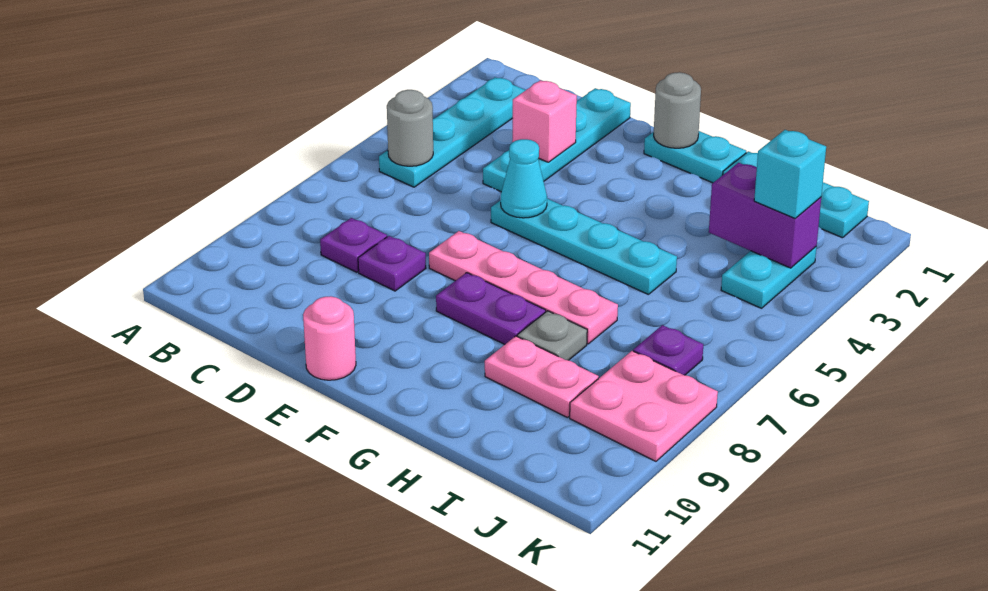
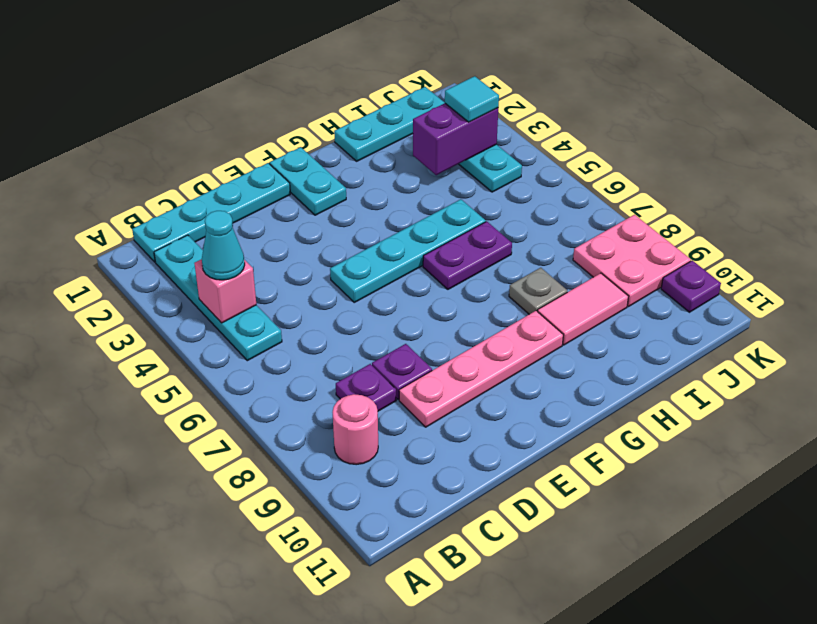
grey round brick B5 level 2 -> none
cyan plate D1:D4 level 1 -> cyan plate B1:E1 level 1
pink brick D3 level 2 -> pink brick B4 level 2
cyan cone E5 level 2 -> cyan cone B4 level 3
pink plate E7:H7 level 1 -> pink plate D9:G9 level 1
pink round brick E11 level 1 -> pink round brick B9 level 1
cyan plate F1:G1 level 1 -> cyan plate F1:F2 level 1
grey round brick F1 level 2 -> none
purple plate F8:G8 level 1 -> purple plate G6:H6 level 1
pink plate H9:I9 level 1 -> pink tile H9:I9 level 1
cyan brick J3 level 3 -> cyan tile J3 level 3
purple plate J7 level 1 -> purple plate K10 level 1

